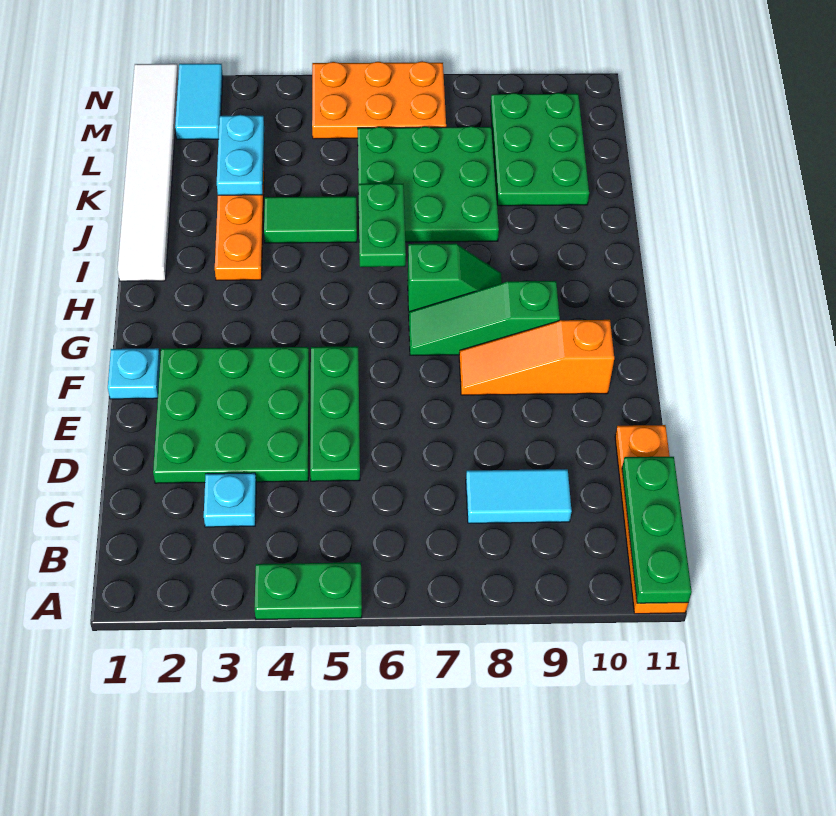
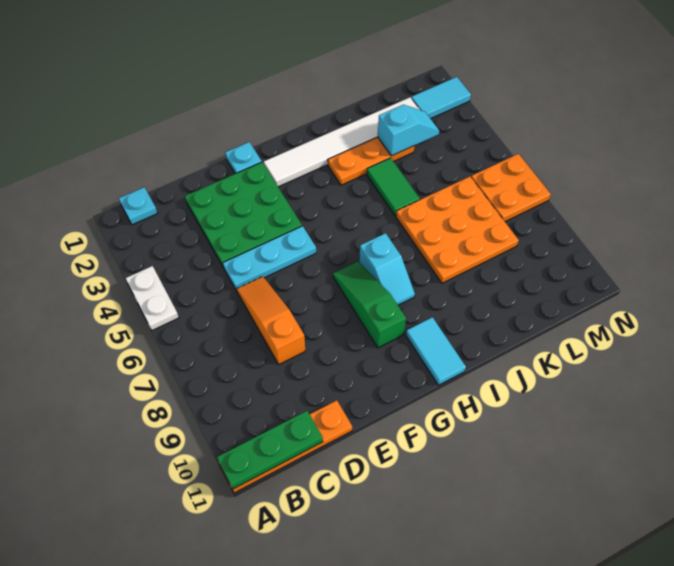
green plate A4:A5 level 1 -> white plate A4:A5 level 1
cyan plate C3 level 1 -> cyan plate B1 level 1
cyan tile C8:C9 level 1 -> cyan tile H10:H11 level 1
green plate D5:F5 level 1 -> cyan plate D5:F5 level 1
orange slope F8:F10 level 1 top 10 -> orange slope D6:D8 level 1 top 8
green slope H7:H8 level 1 top 7 -> cyan slope H7:H8 level 1 top 7
white tile I1:N1 level 1 -> white tile G2:L2 level 1
green plate I6:J6 level 2 -> none
green plate J6:L8 level 1 -> orange plate J6:L8 level 1
cyan plate K3:L3 level 2 -> cyan slope K3:L3 level 2 top K
green plate K9:M10 level 1 -> none
orange plate M5:N7 level 1 -> orange plate M6:N7 level 1

